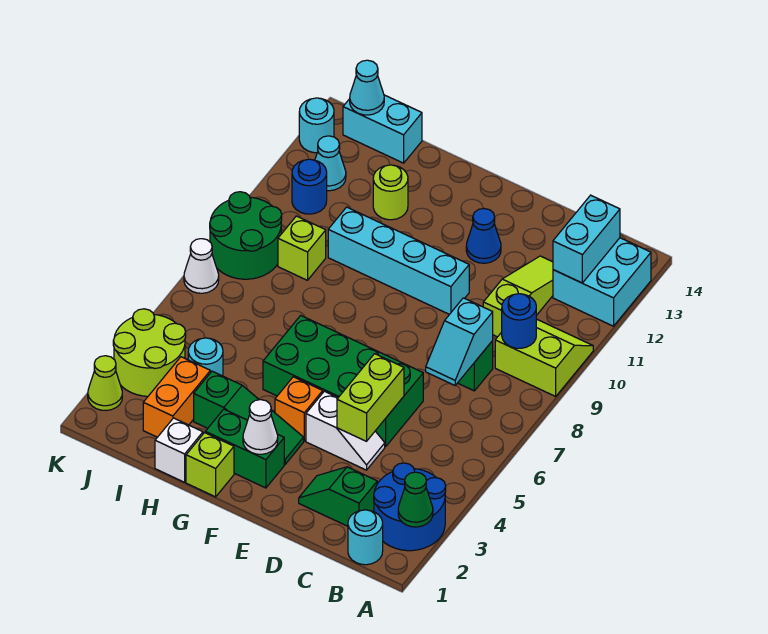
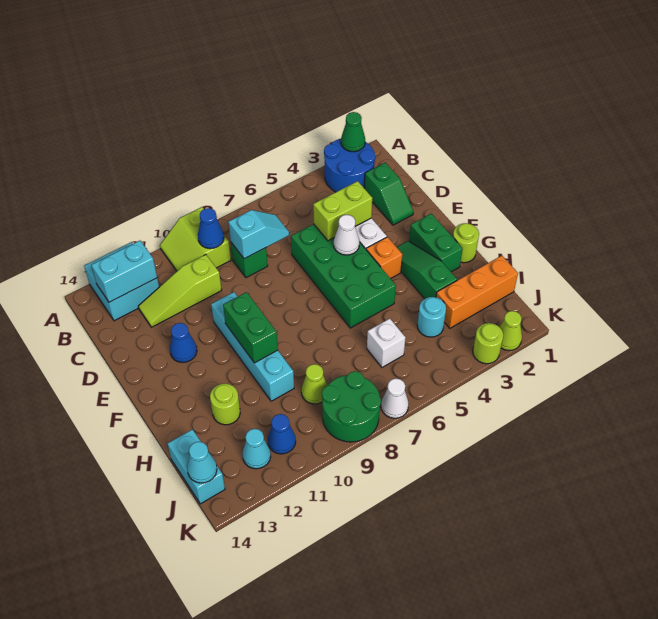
cyan round brick B1 level 1 -> none
blue round brick B9 level 2 -> blue cone B9 level 2
white cone F2 level 2 -> white cone E5 level 2
none -> green brick F10:G10 level 2
lime brick G1 level 1 -> lime round brick G1 level 1
white brick H1 level 1 -> white brick I6 level 1
orange brick I2:I3 level 1 -> orange brick I1:I3 level 1
lime brick I9 level 1 -> lime cone I9 level 1
lime round brick J3:K4 level 1 -> lime round brick K3 level 1
blue round brick J11 level 1 -> blue cone J11 level 1
cyan round brick K13 level 1 -> none

